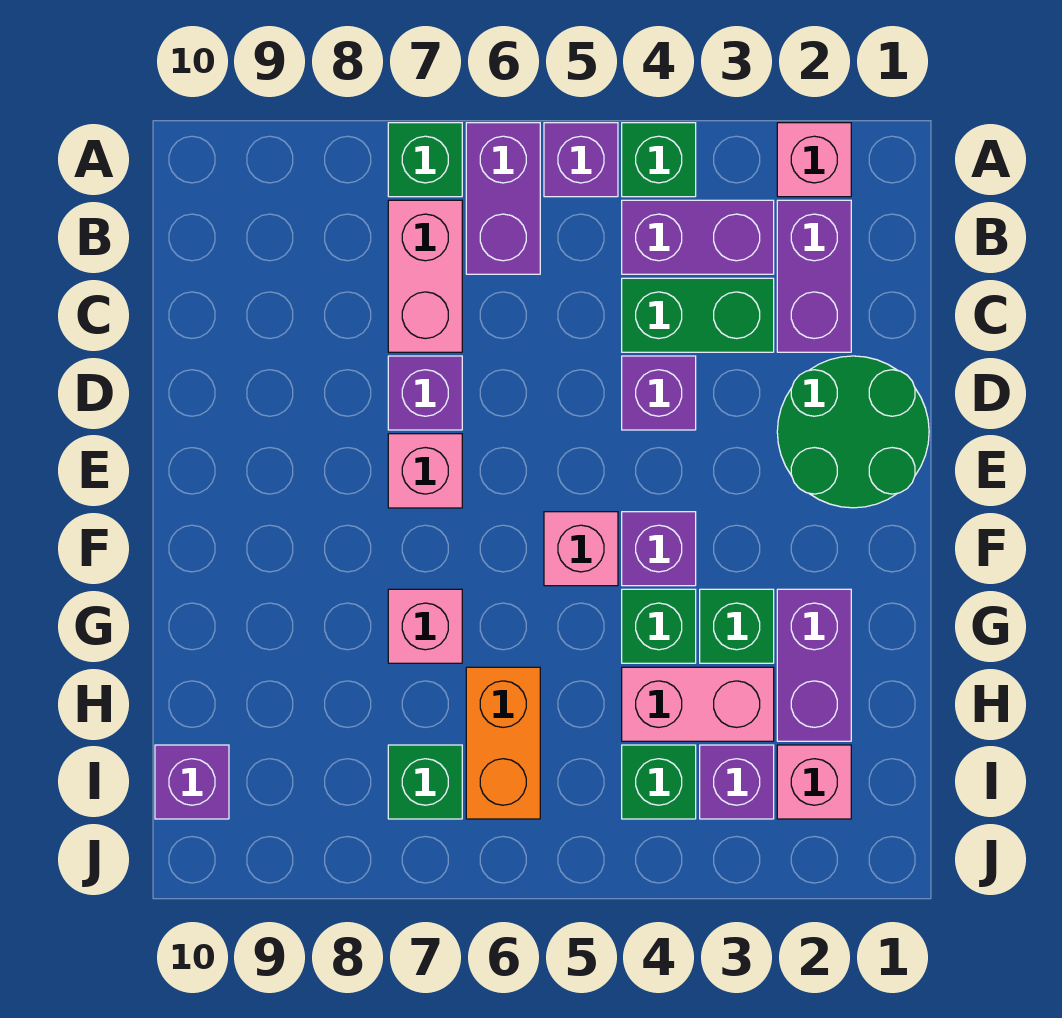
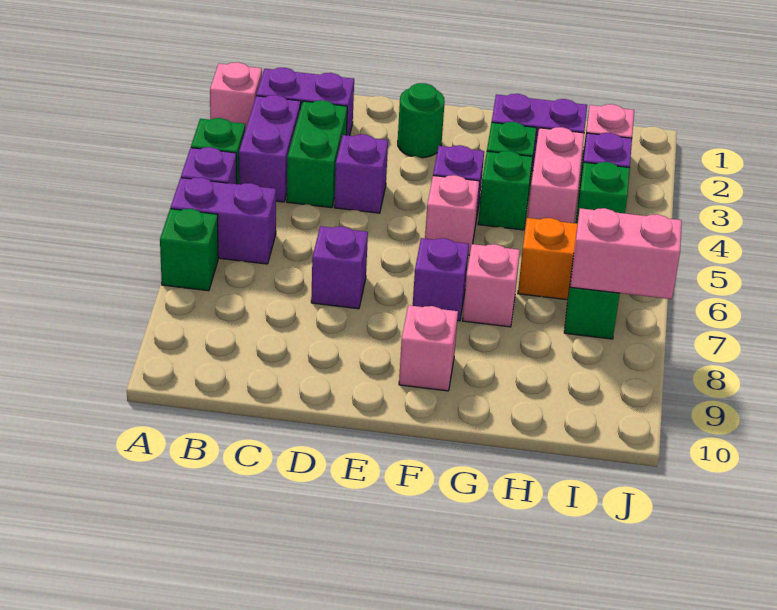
pink brick B7:C7 level 1 -> pink brick I7:J7 level 2
green round brick D1:E2 level 1 -> green round brick E2 level 1
pink brick E7 level 1 -> pink brick F9 level 1
purple brick I10 level 1 -> purple brick F7 level 1

